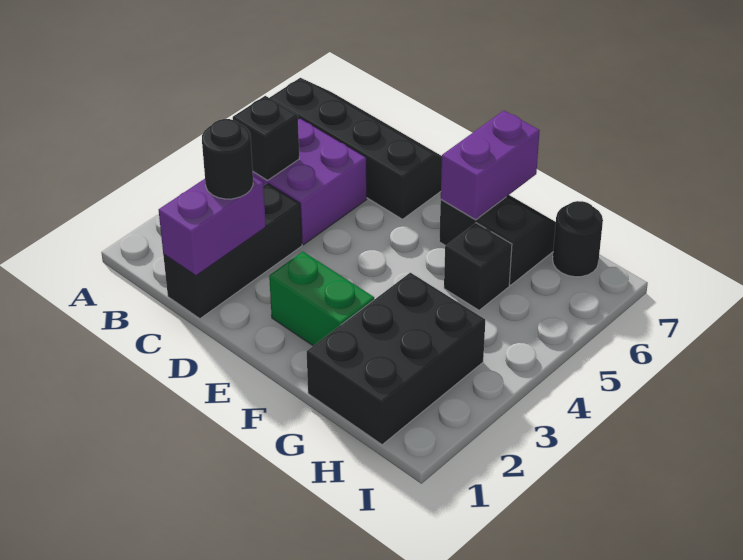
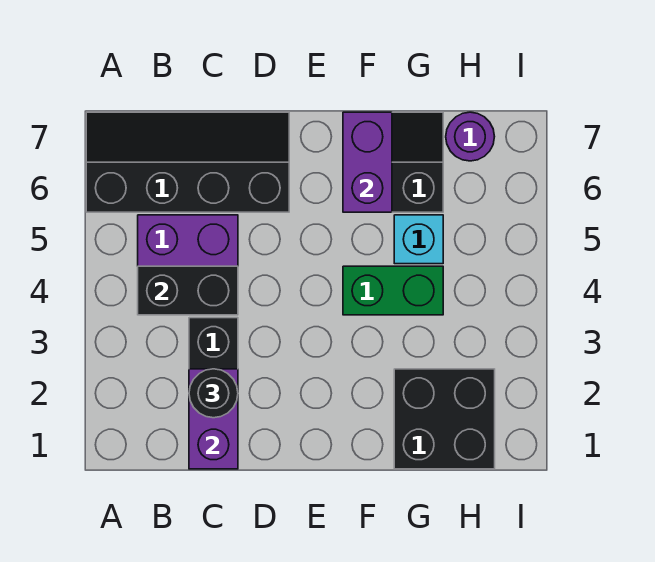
black brick B4 level 2 -> black brick B4:C4 level 2
green brick E2:F2 level 1 -> green brick F4:G4 level 1
black brick G1:H3 level 1 -> black brick G1:H2 level 1
black brick G5 level 1 -> cyan brick G5 level 1
black round brick H7 level 1 -> purple round brick H7 level 1

